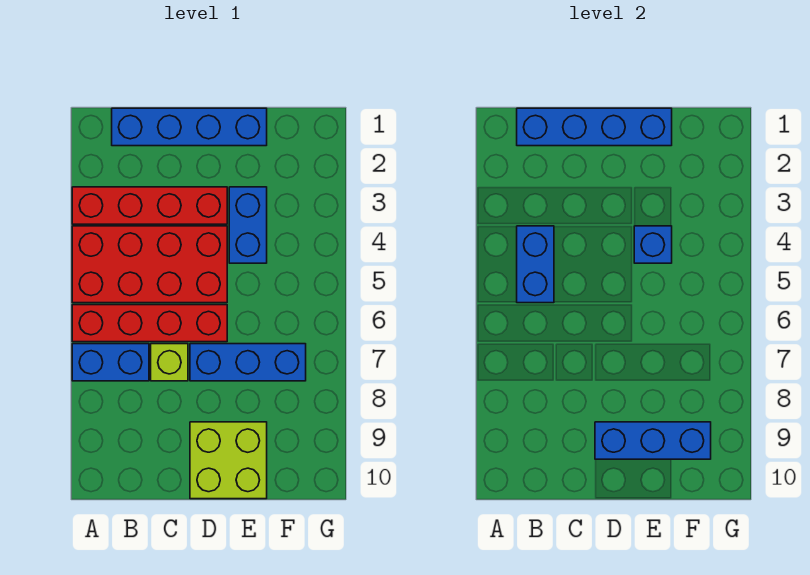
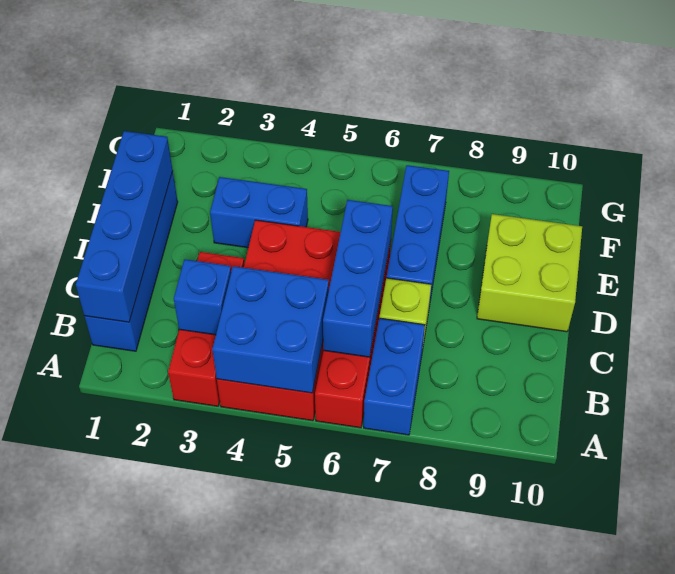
red brick A3:D3 level 1 -> red brick A3:C3 level 1
blue brick B4:B5 level 2 -> blue brick A4:B5 level 2
blue brick D9:F9 level 2 -> blue brick B6:D6 level 2
blue brick E4 level 2 -> blue brick B3 level 2

